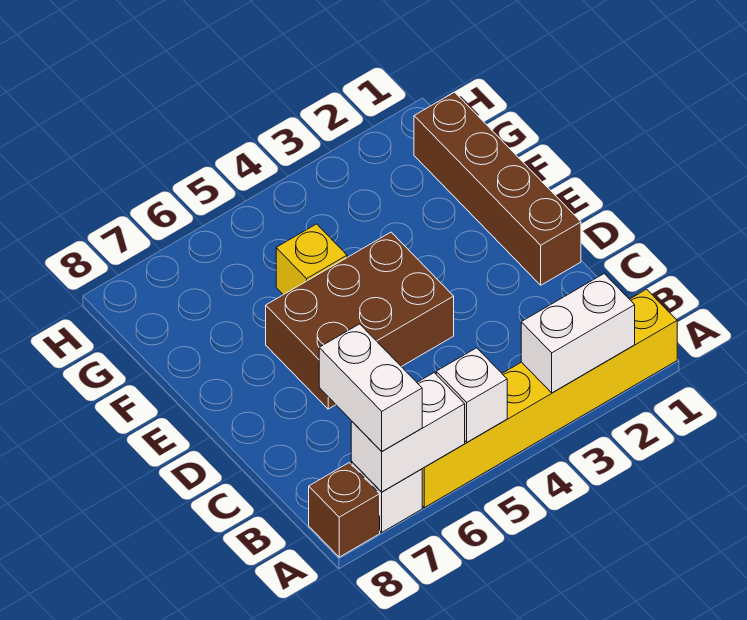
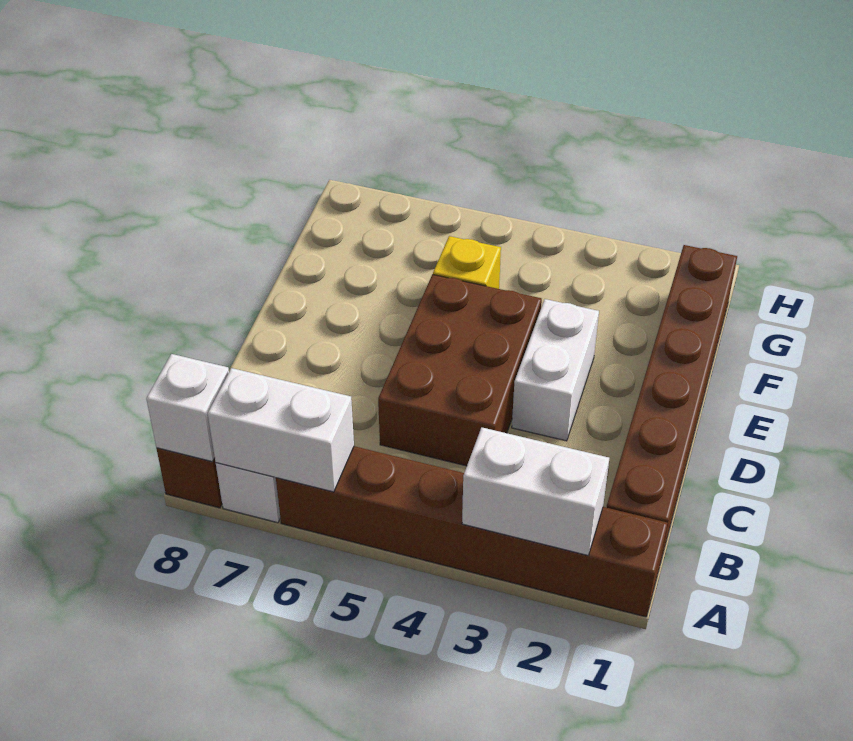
yellow brick A1:A6 level 1 -> brown brick A1:A6 level 1
white brick A5 level 2 -> white brick A8 level 2
white brick A7:B7 level 3 -> white brick D3:E3 level 1
brown brick D1:G1 level 1 -> brown brick B1:G1 level 1
brown brick D4:E6 level 1 -> brown brick C4:E5 level 1

